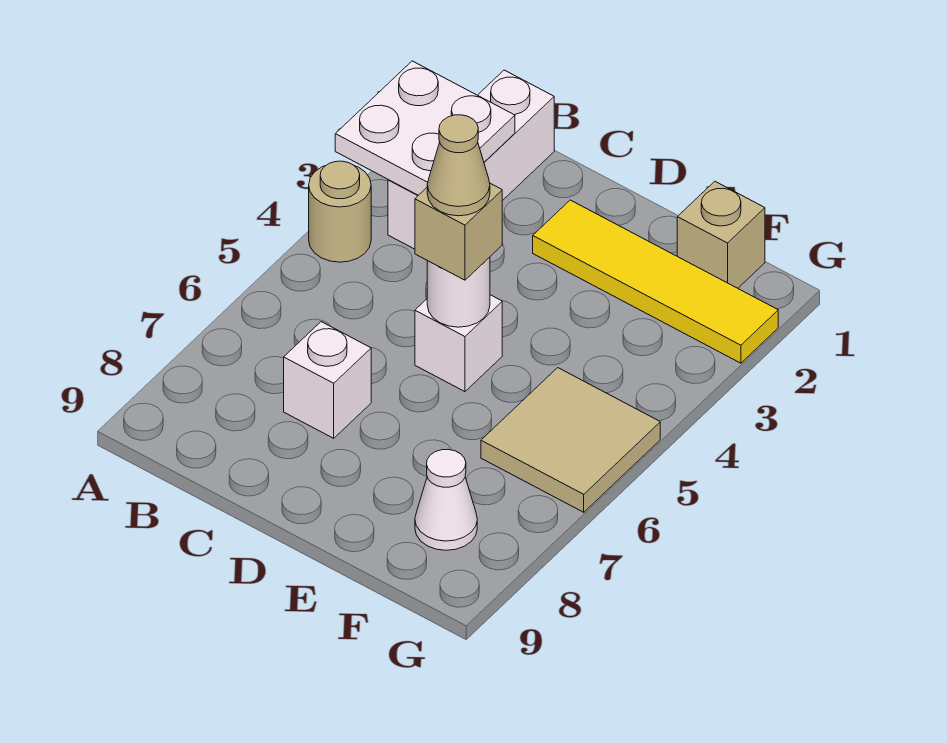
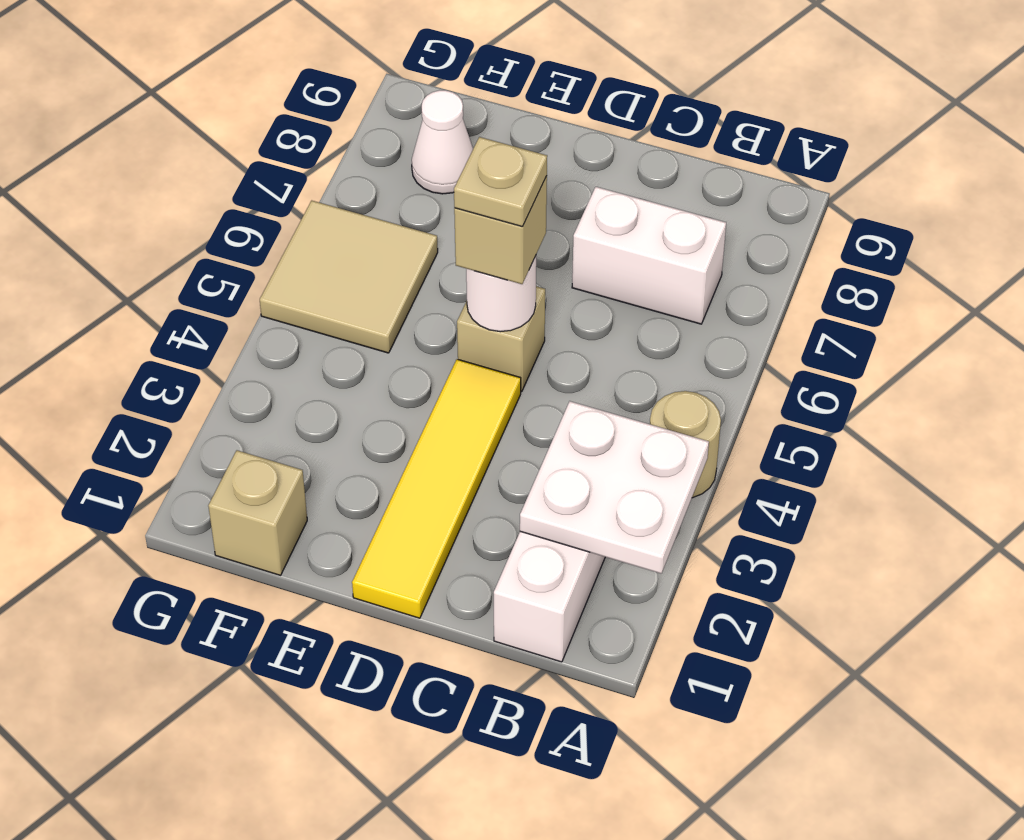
white brick C7 level 1 -> white brick B7:C7 level 1
yellow tile D2:G2 level 1 -> yellow tile D1:D4 level 1
white brick D5 level 1 -> tan brick D5 level 1
tan cone D5 level 4 -> tan plate D5 level 4

